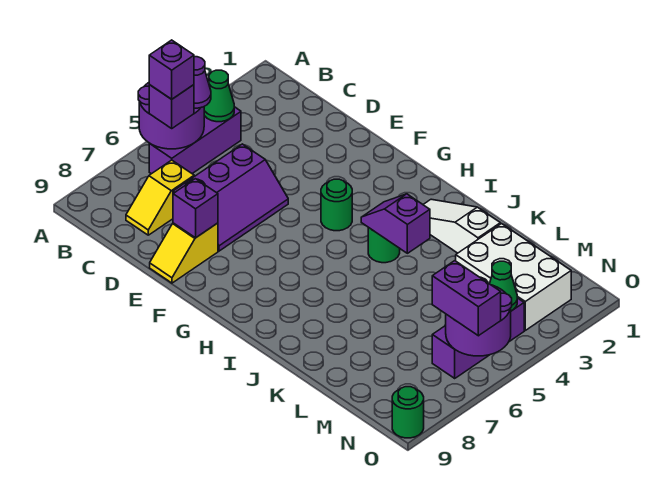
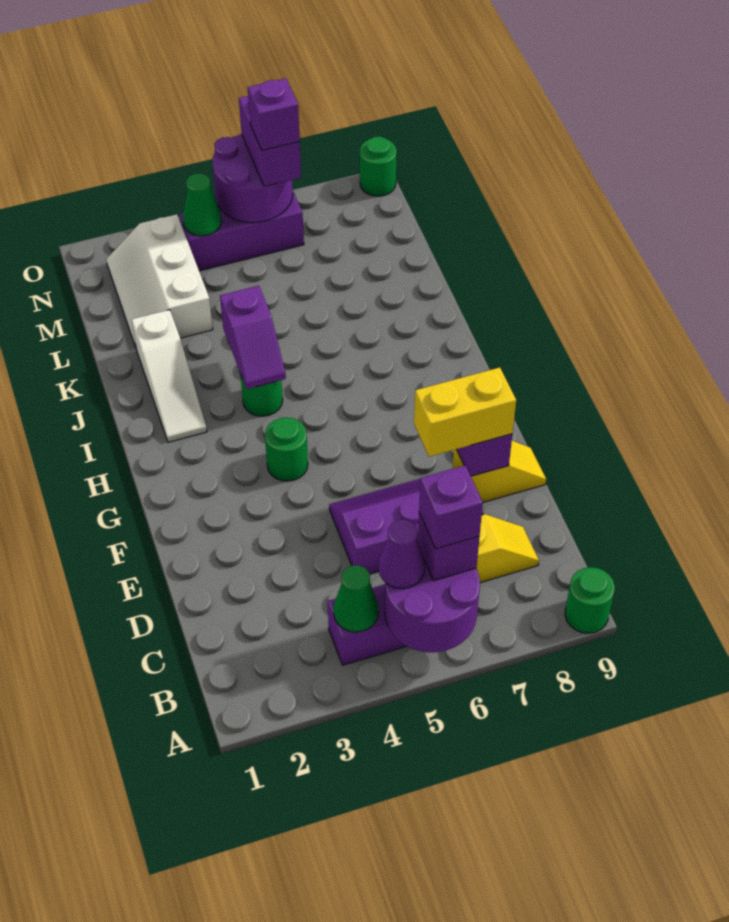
none -> green round brick A9 level 1
none -> yellow brick E7:E8 level 3
white brick L2:N3 level 1 -> white slope L2:N3 level 1 top 3
none -> purple brick N6 level 4

